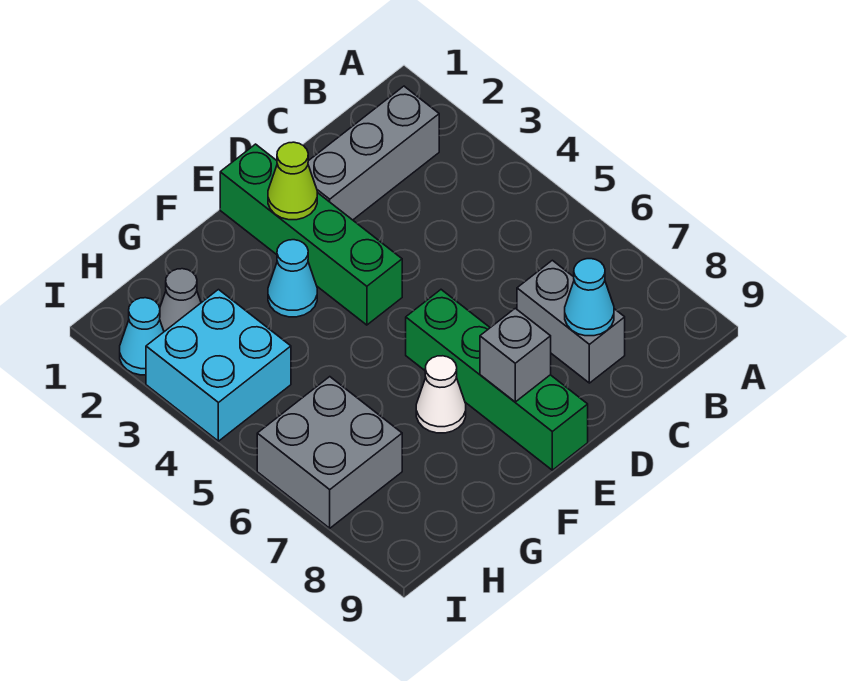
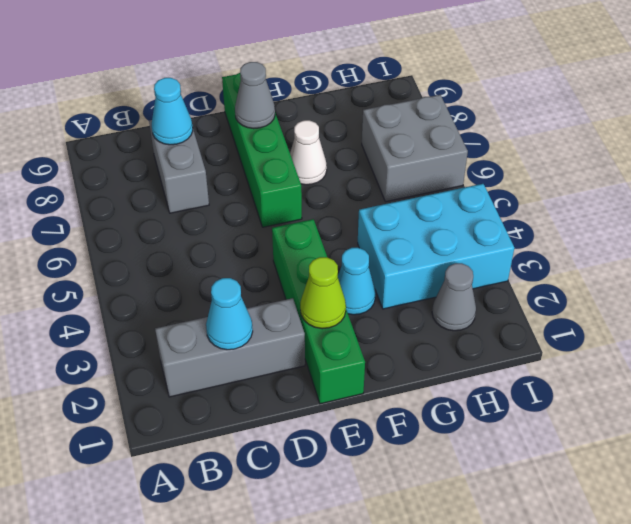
grey brick E8 level 2 -> grey cone E8 level 2
cyan brick H3:I4 level 1 -> cyan brick G3:I4 level 1
cyan cone I2 level 1 -> cyan cone C2 level 2

